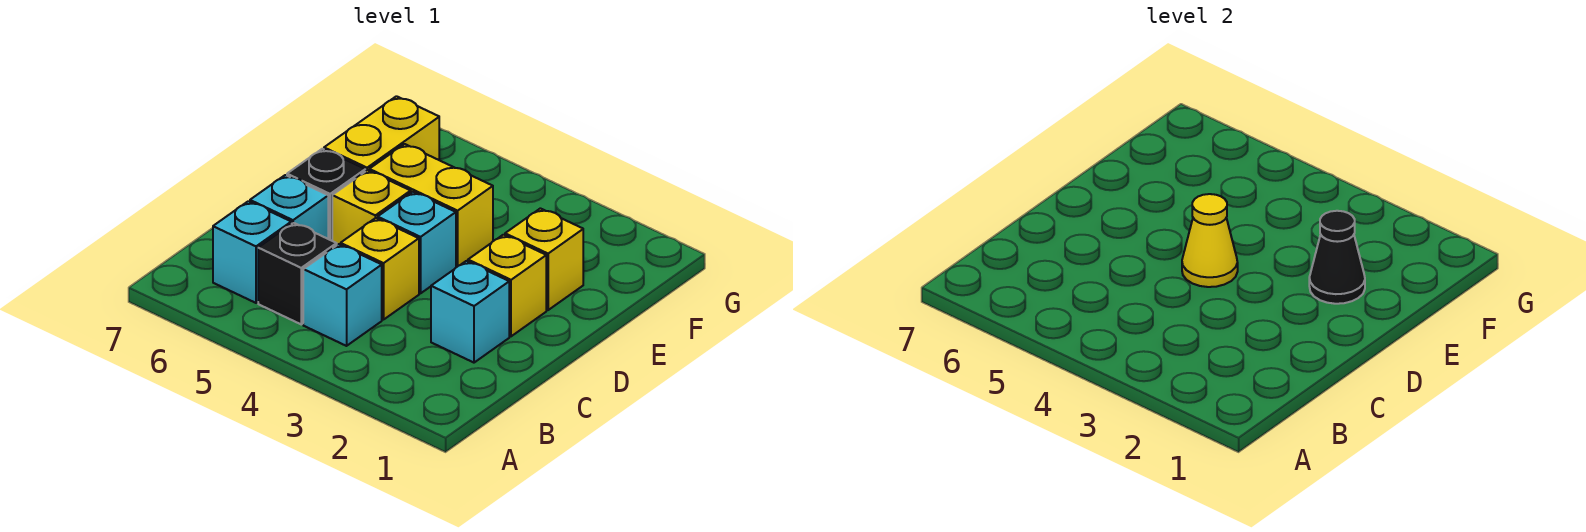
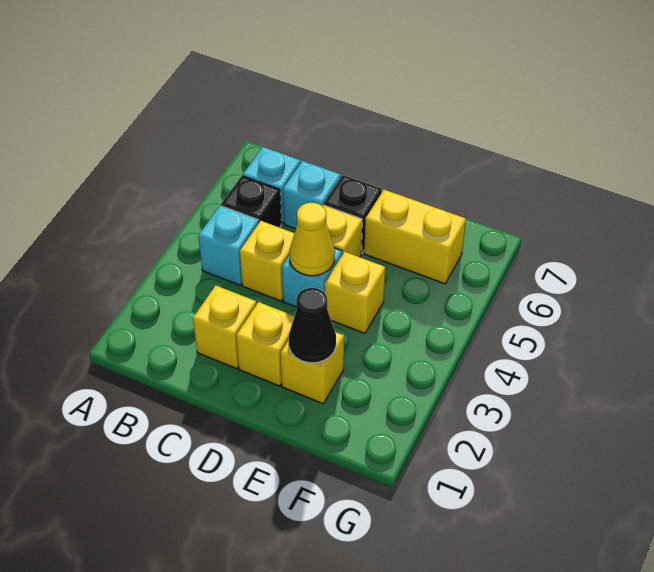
cyan brick C2 level 1 -> yellow brick C2 level 1
yellow brick E4:E5 level 1 -> yellow brick E4 level 1

